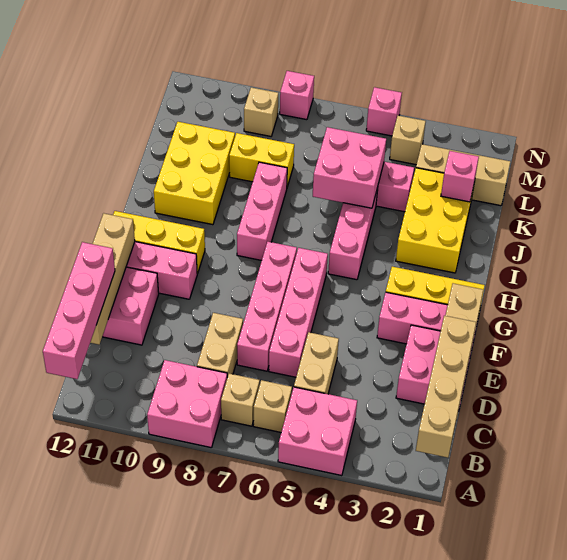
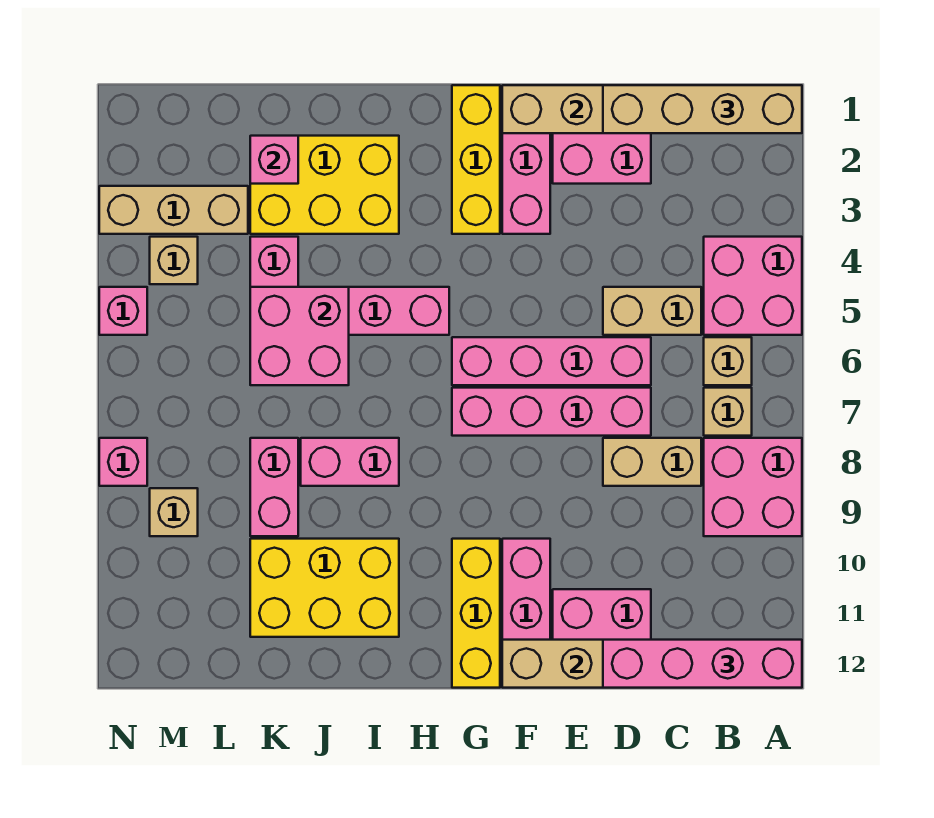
pink brick H8:J8 level 1 -> pink brick I8:J8 level 1
yellow brick K8:K9 level 1 -> pink brick K8:K9 level 1
tan brick L1:L3 level 1 -> tan brick L3:N3 level 1

